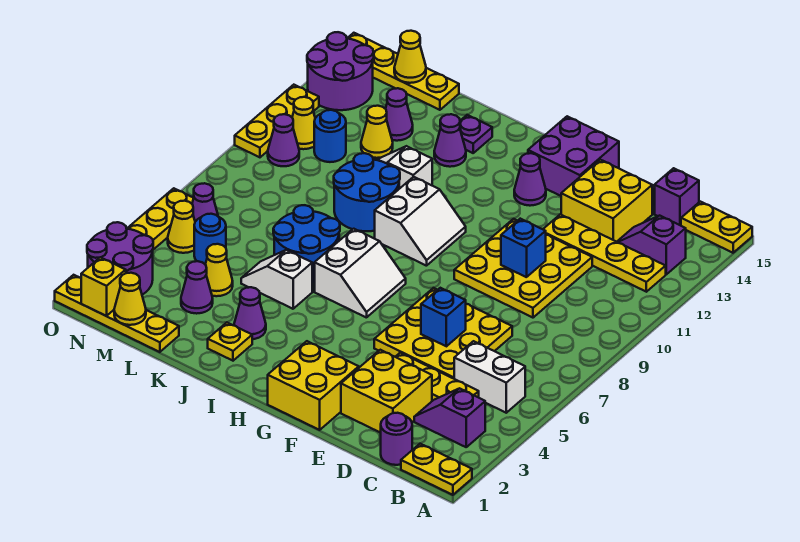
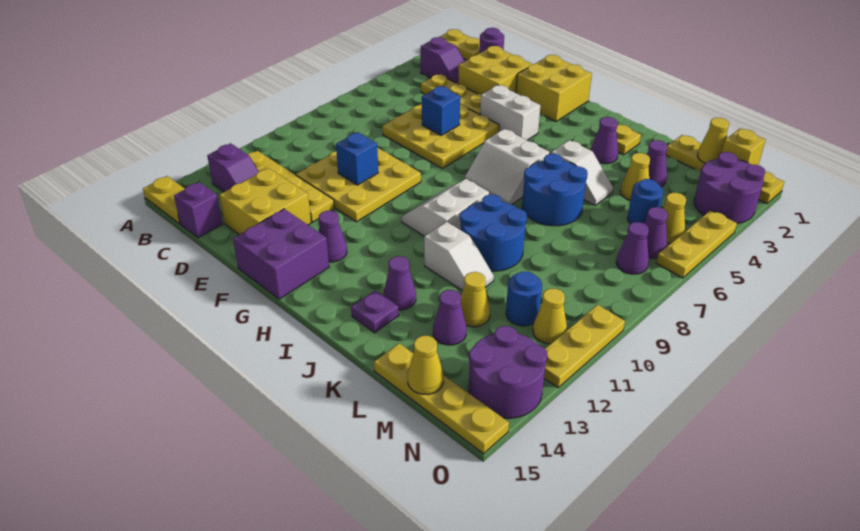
white brick B5:C5 level 1 -> white brick F4:G4 level 1
white slope H6:I7 level 1 top I -> white slope H6:I7 level 1 top 6
purple cone N10 level 1 -> purple cone N7 level 1

